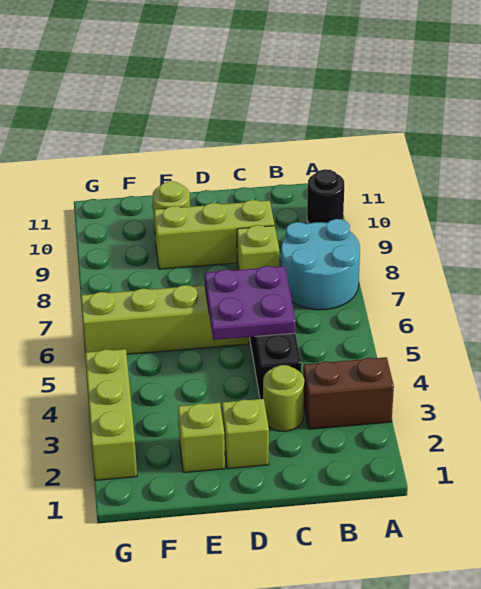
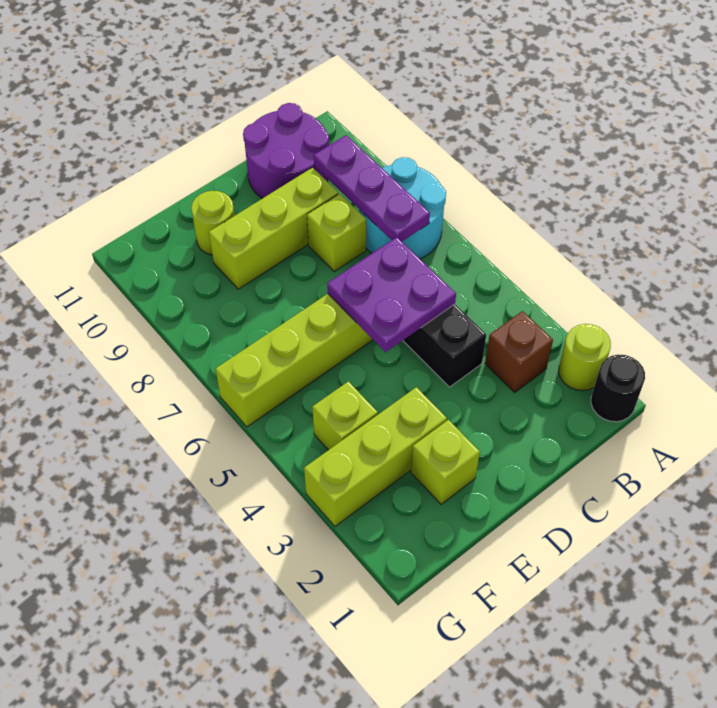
brown brick A3:B3 level 1 -> brown brick B3 level 1
black round brick A10 level 1 -> black round brick A1 level 1
none -> purple plate B7:B9 level 2
none -> purple round brick B10:C11 level 1
lime round brick C3 level 1 -> lime round brick A2 level 1
lime brick D2 level 1 -> lime brick F4 level 1
lime brick G2:G4 level 1 -> lime brick E3:G3 level 1

